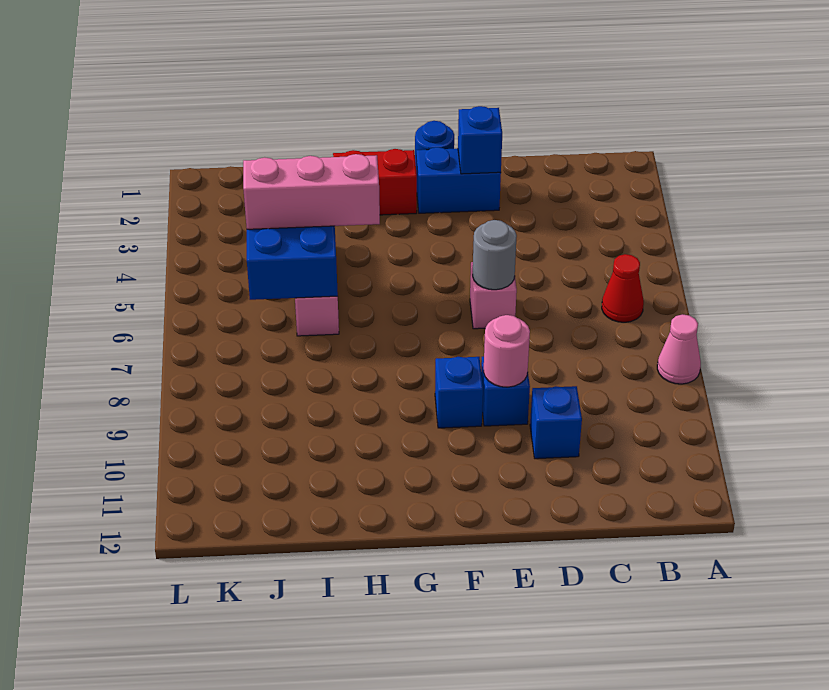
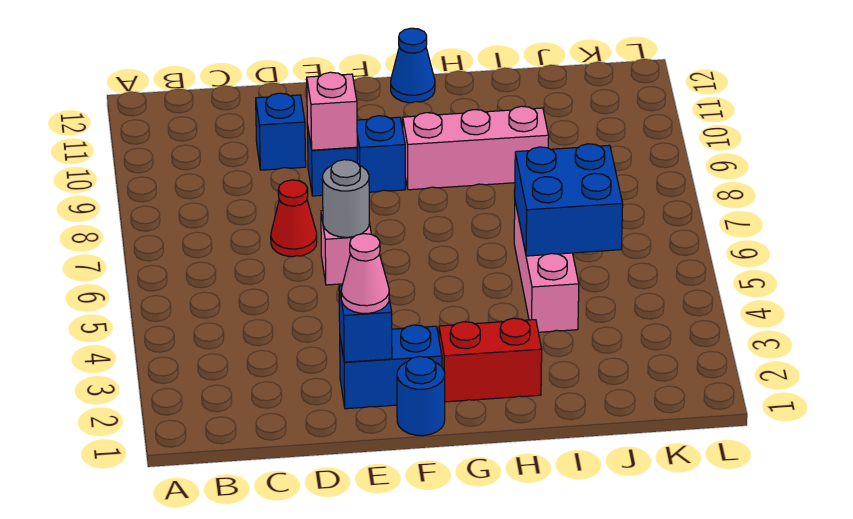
pink cone A8 level 1 -> pink cone E2 level 3
red cone B6 level 1 -> red cone D7 level 1
pink round brick E9 level 2 -> pink brick E9 level 2
none -> blue cone G12 level 1
pink brick H5:J5 level 3 -> pink brick G9:I9 level 1

